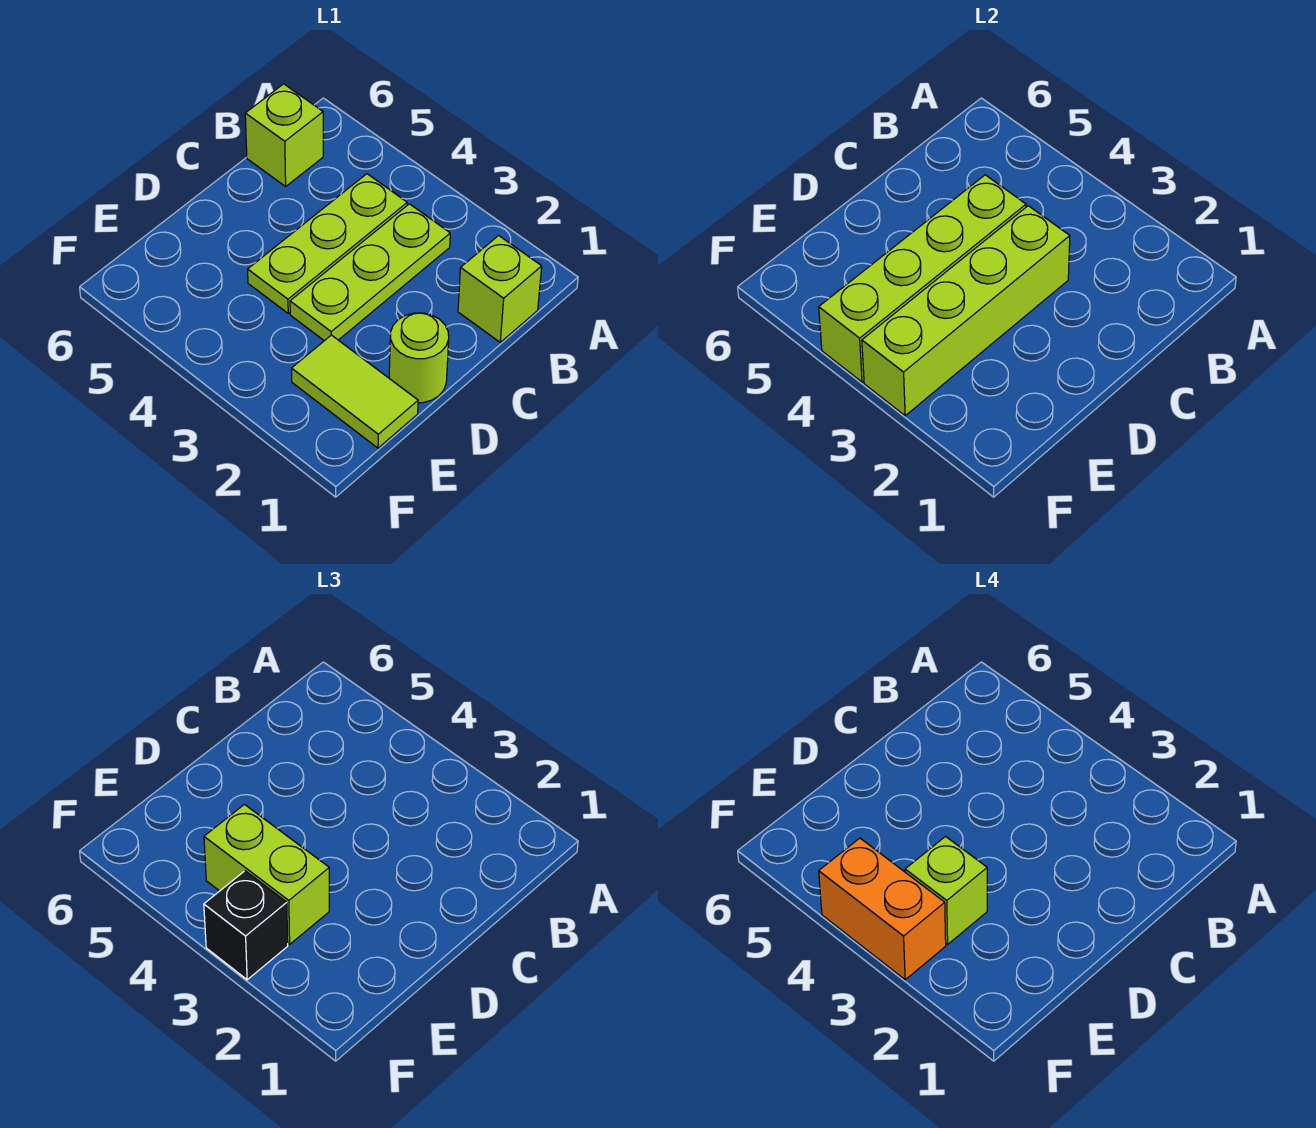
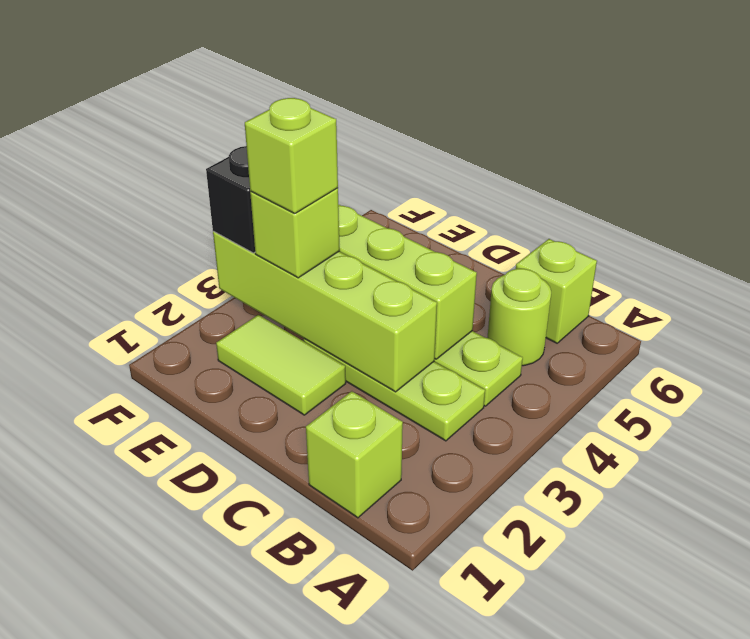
lime round brick D1 level 1 -> lime round brick B5 level 1
lime tile E1:E2 level 1 -> lime tile D2:E2 level 1
lime brick E3:E4 level 3 -> lime brick E3 level 3
orange brick F3:F4 level 4 -> none

